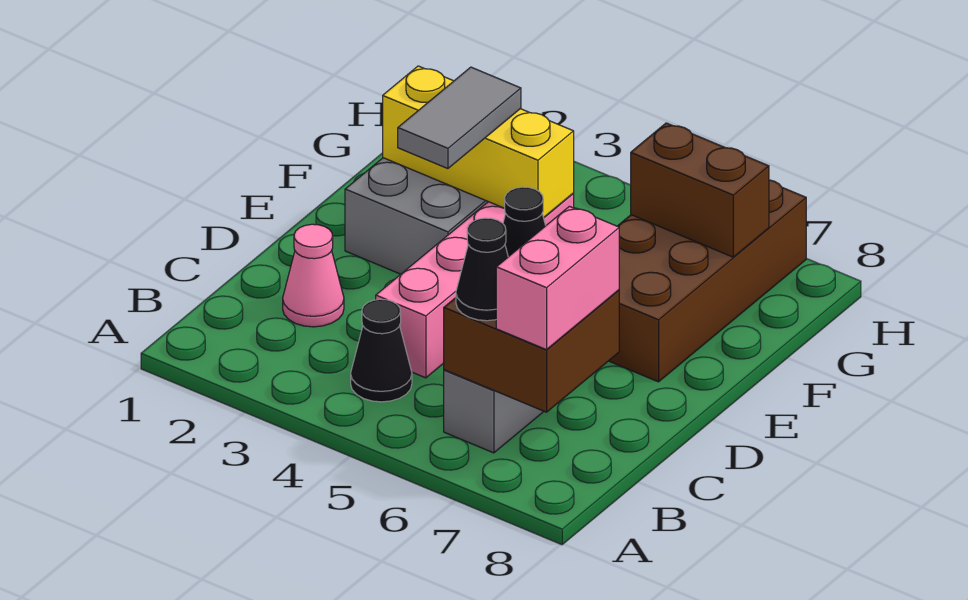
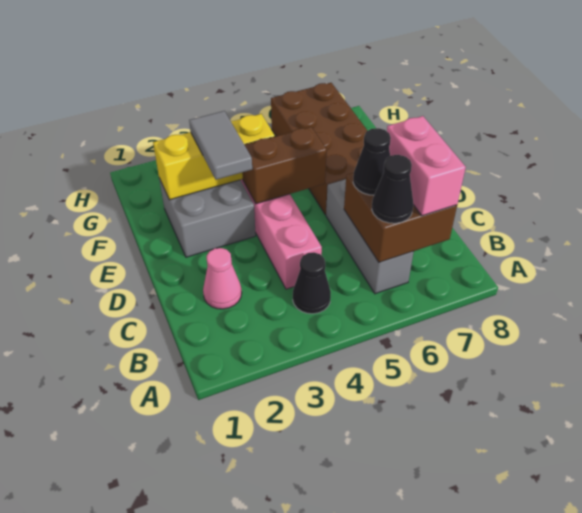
brown brick G6:G7 level 2 -> brown brick E4:E5 level 2

